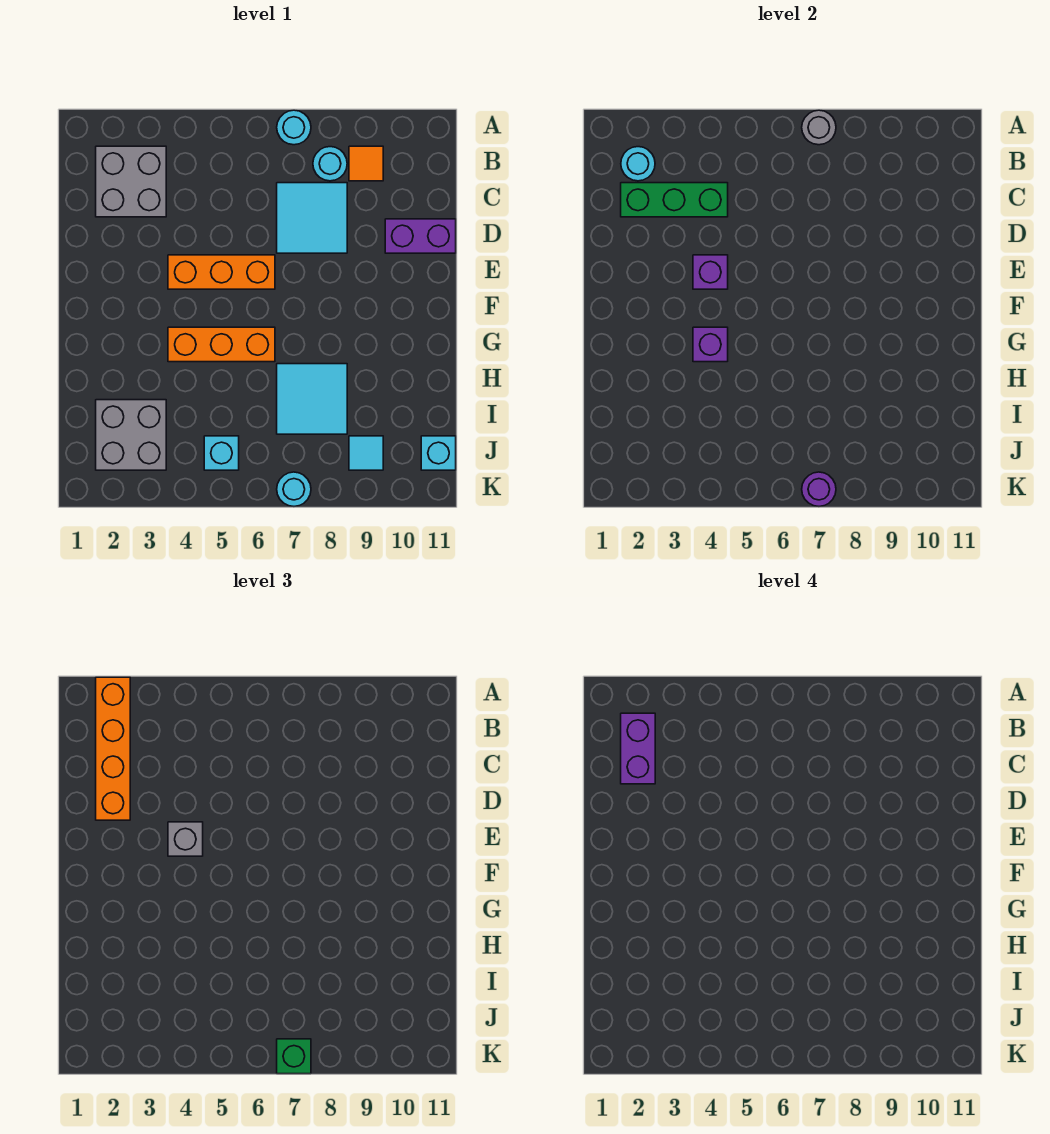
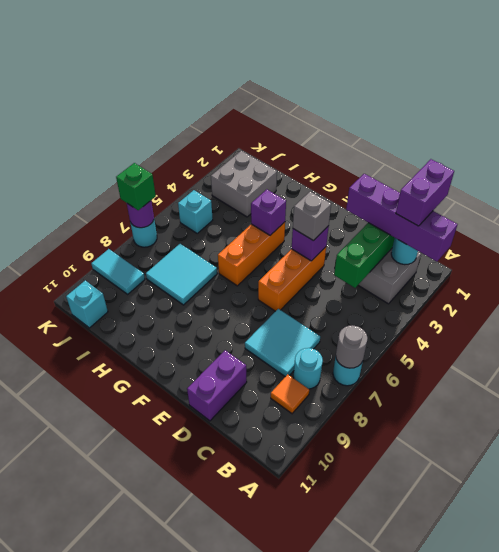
orange brick A2:D2 level 3 -> purple brick A2:D2 level 3
purple brick B2:C2 level 4 -> purple brick B1:B2 level 4
cyan tile J9 level 1 -> cyan tile J9:K9 level 1

